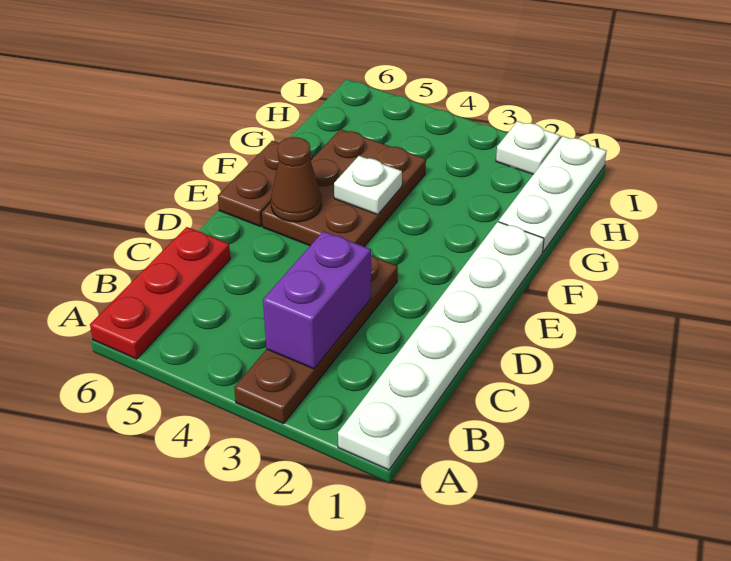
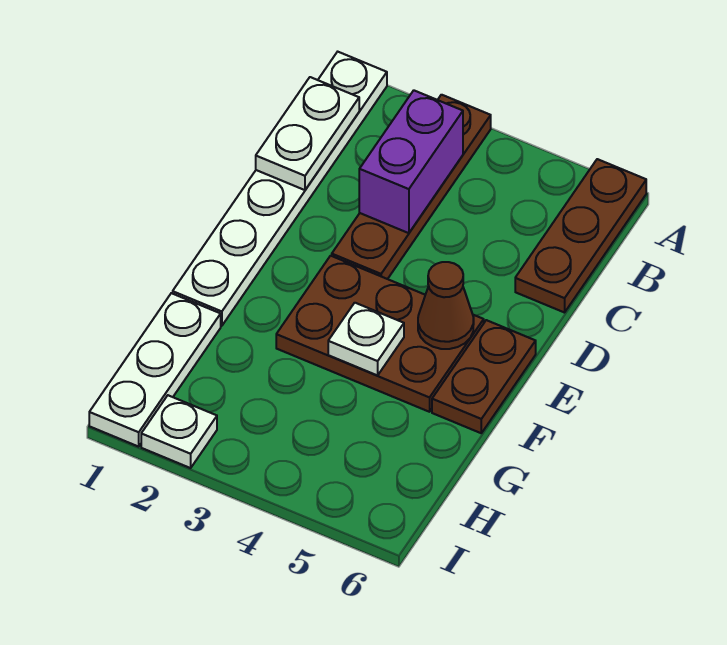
red plate A6:C6 level 1 -> brown plate A6:C6 level 1
none -> white plate B1:C1 level 2
brown plate E4:G5 level 1 -> brown plate E3:F5 level 1

